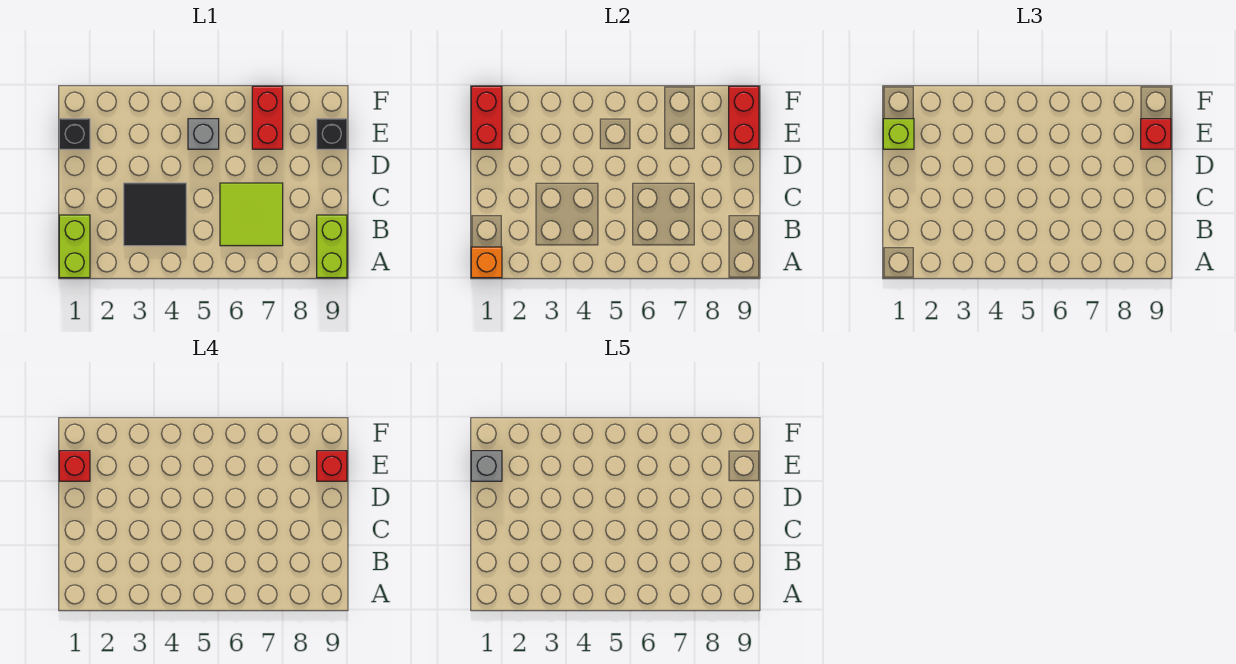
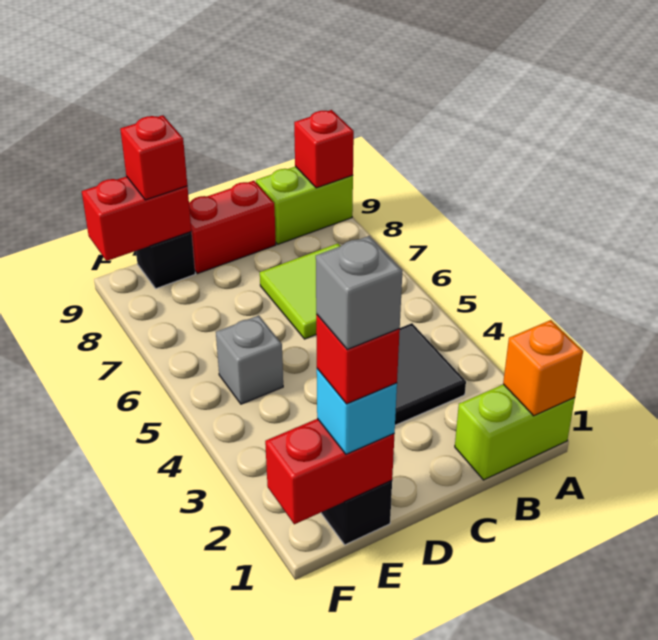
lime brick E1 level 3 -> cyan brick E1 level 3
red brick E7:F7 level 1 -> red brick C9:D9 level 1
red brick E9 level 4 -> red brick A9 level 2

